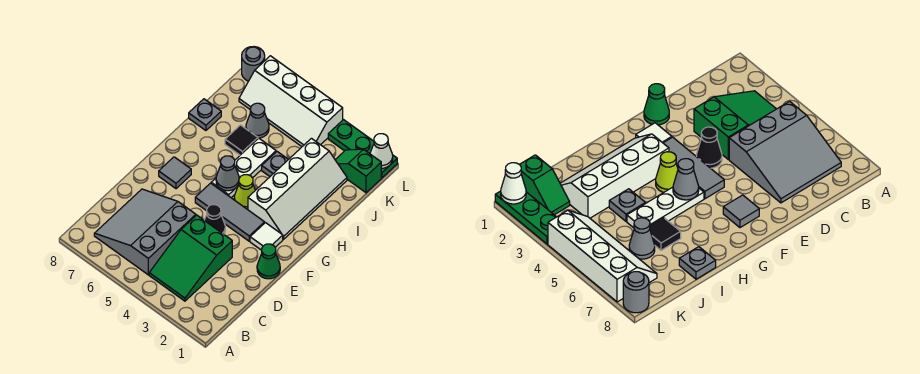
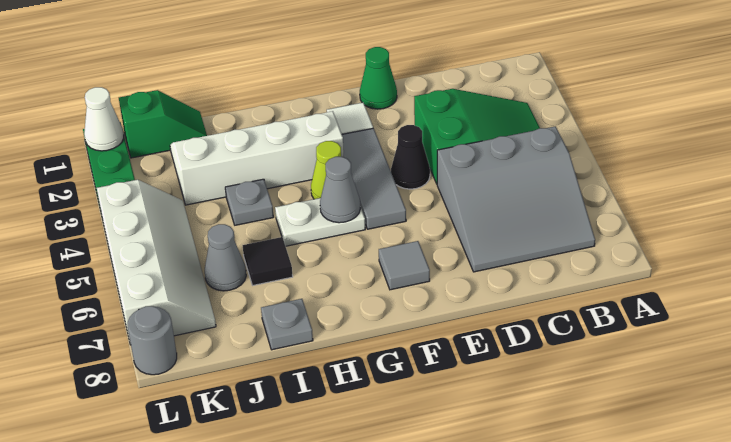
white plate G5:I5 level 1 -> white plate G5:H5 level 1
green slope K1:K2 level 1 top 1 -> green slope J1:K1 level 1 top K

